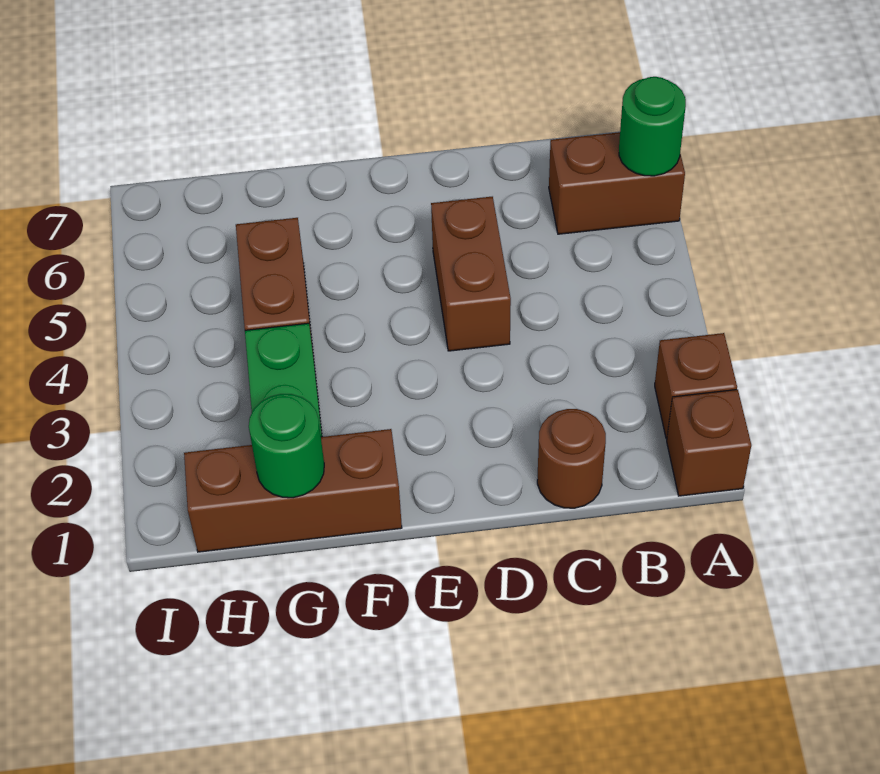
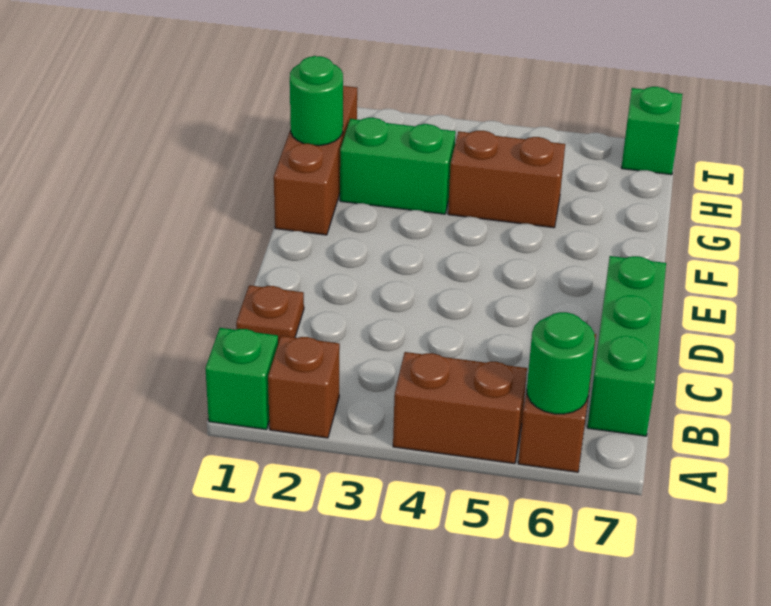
brown brick A1 level 1 -> green brick A1 level 1
none -> green brick B7:D7 level 1
brown round brick C1 level 1 -> brown plate C1 level 1
brown brick D4:D5 level 1 -> brown brick A4:A5 level 1
none -> green brick I7 level 1

